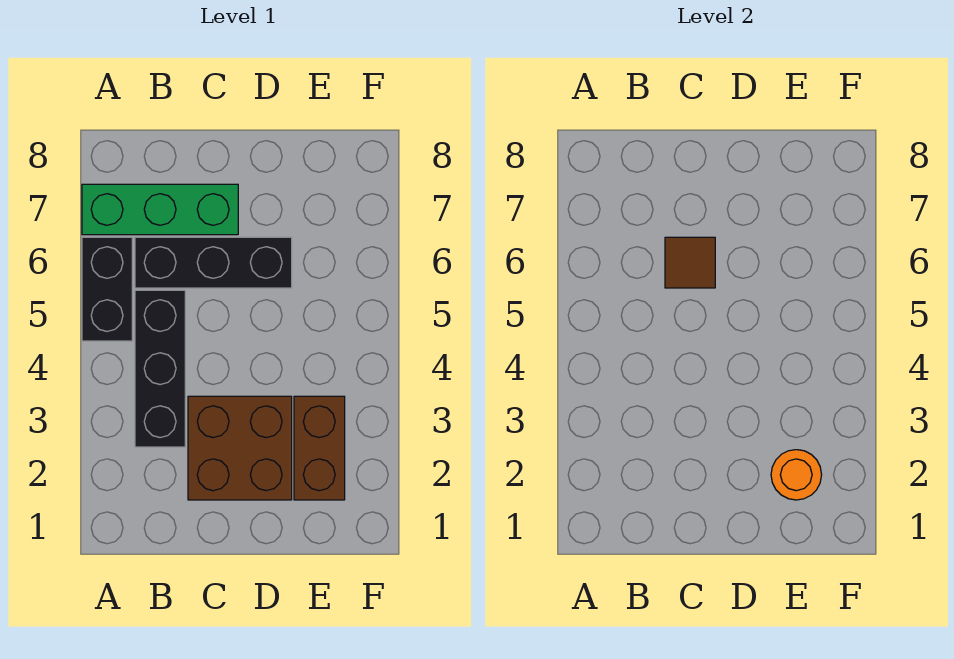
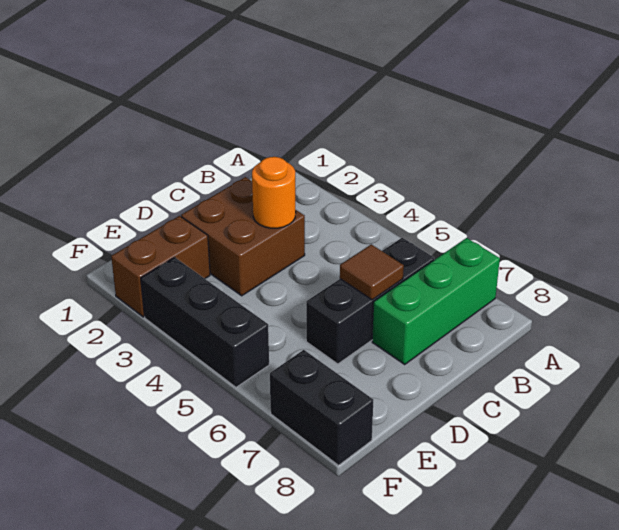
black brick A5:A6 level 1 -> black brick F7:F8 level 1
black brick B3:B5 level 1 -> black brick F3:F5 level 1
brown brick E2:E3 level 1 -> brown brick E2:F2 level 1
orange round brick E2 level 2 -> orange round brick C3 level 2

